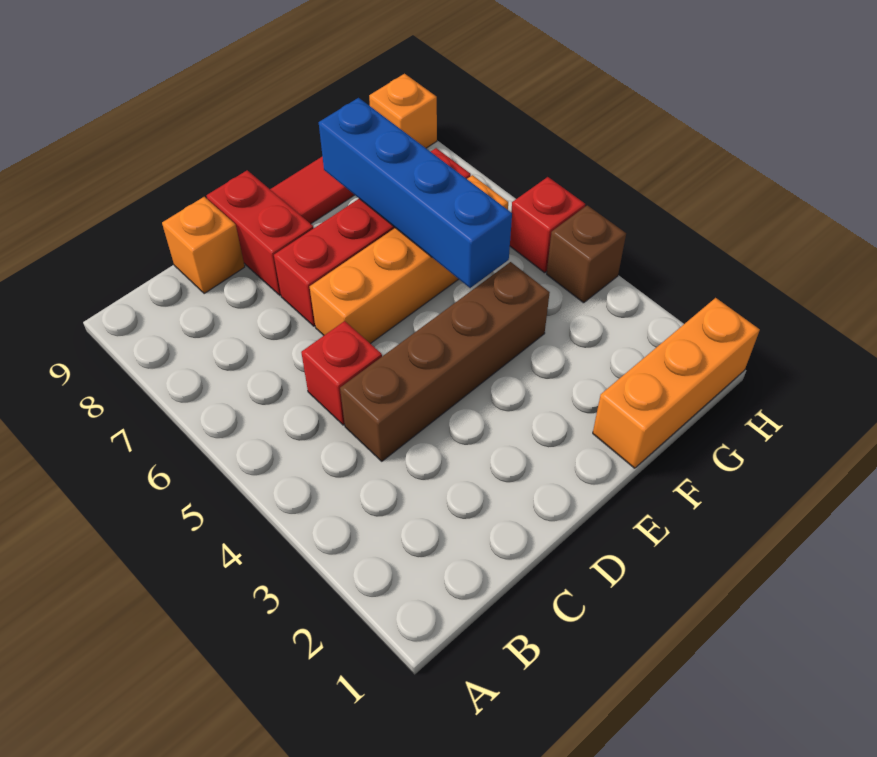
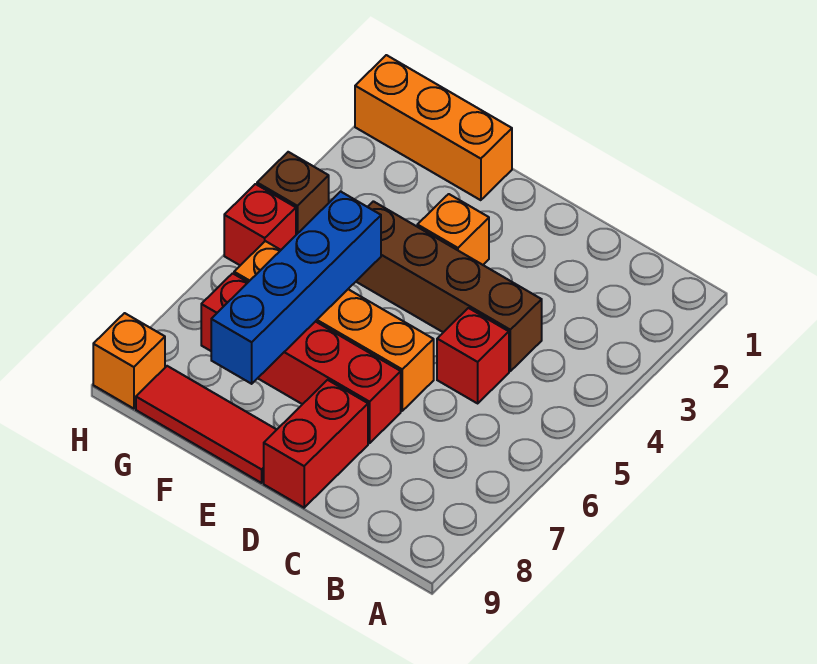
orange brick C9 level 1 -> orange brick E3 level 1

